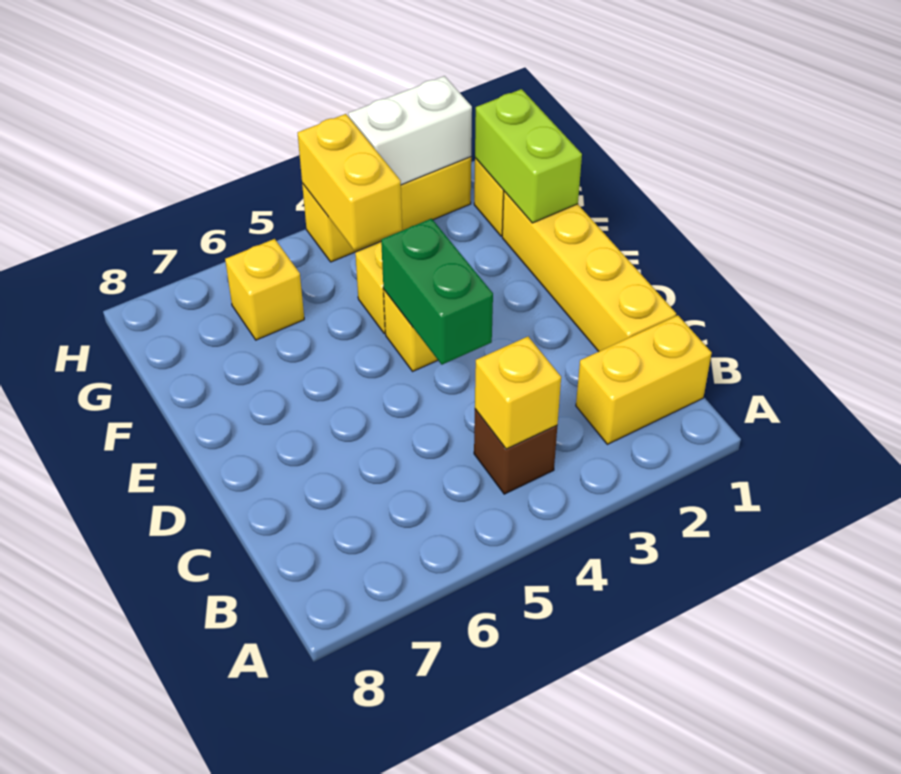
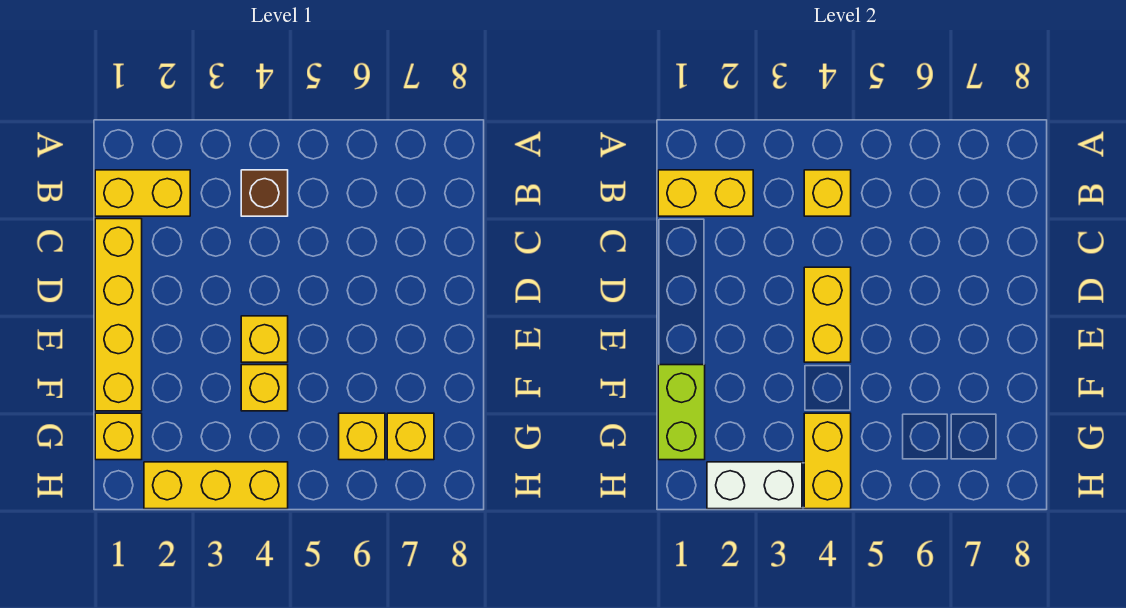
none -> yellow brick B1:B2 level 2
green brick D4:E4 level 2 -> yellow brick D4:E4 level 2
none -> yellow brick G7 level 1

